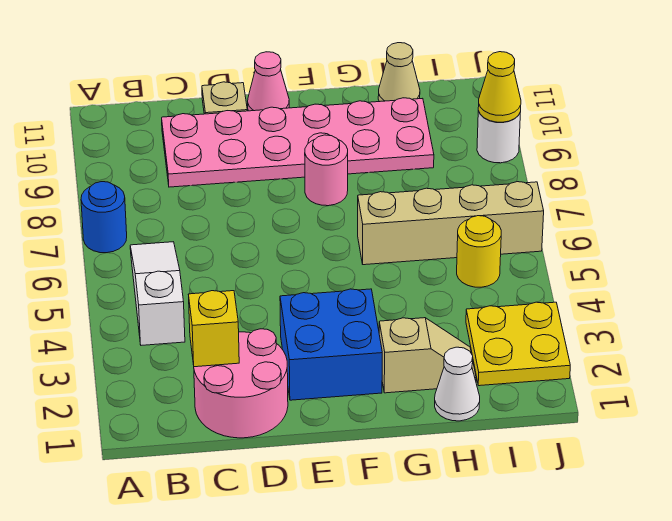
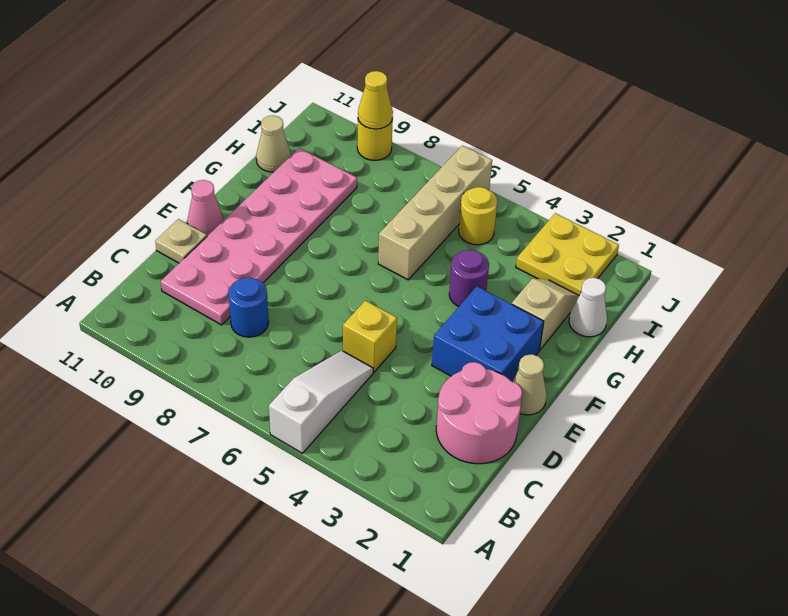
blue round brick A7 level 1 -> blue round brick C8 level 1
white slope B4:B6 level 1 top 4 -> white slope A5:C5 level 1 top A
yellow brick C2 level 2 -> yellow brick D5 level 1
none -> tan cone E1 level 1
pink round brick F8 level 1 -> none
none -> purple round brick G4 level 1
white round brick J9 level 1 -> yellow round brick J9 level 1

